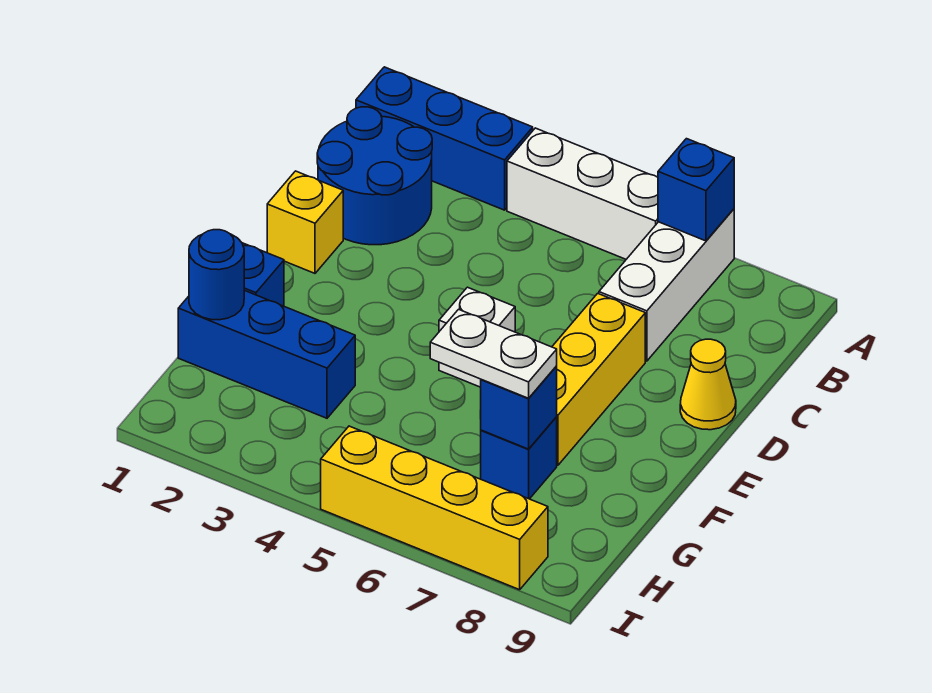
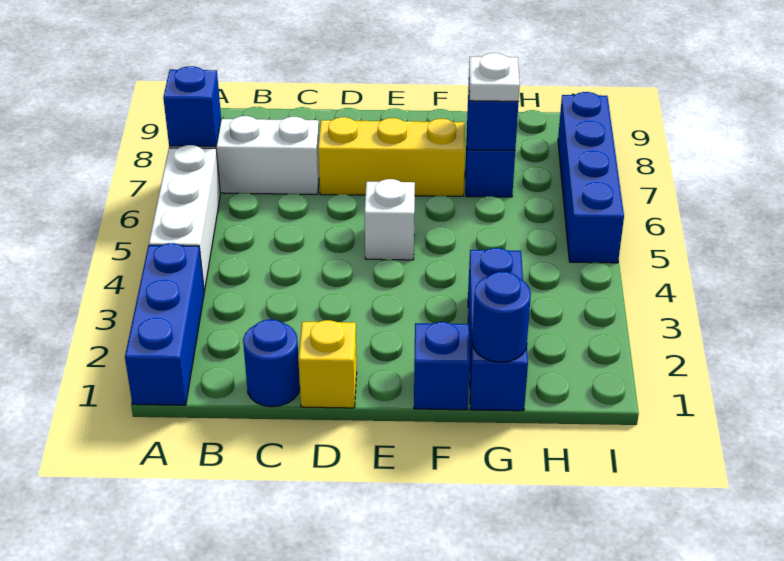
blue round brick B1:C2 level 1 -> blue round brick C1 level 1
yellow cone D9 level 1 -> none
white plate G6:G7 level 3 -> white plate G7 level 3
yellow brick I5:I8 level 1 -> blue brick I5:I8 level 1

